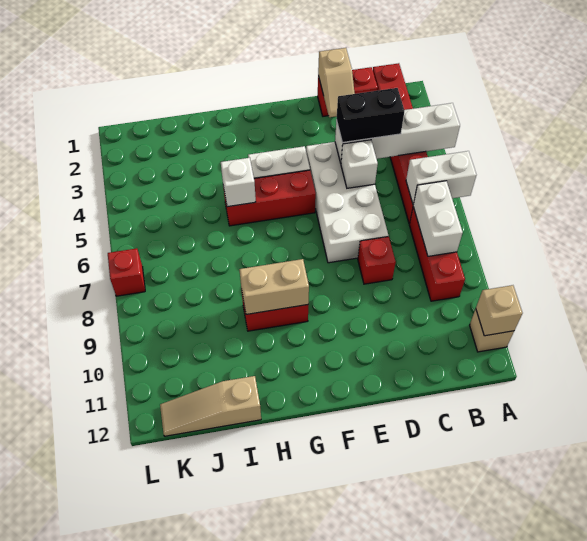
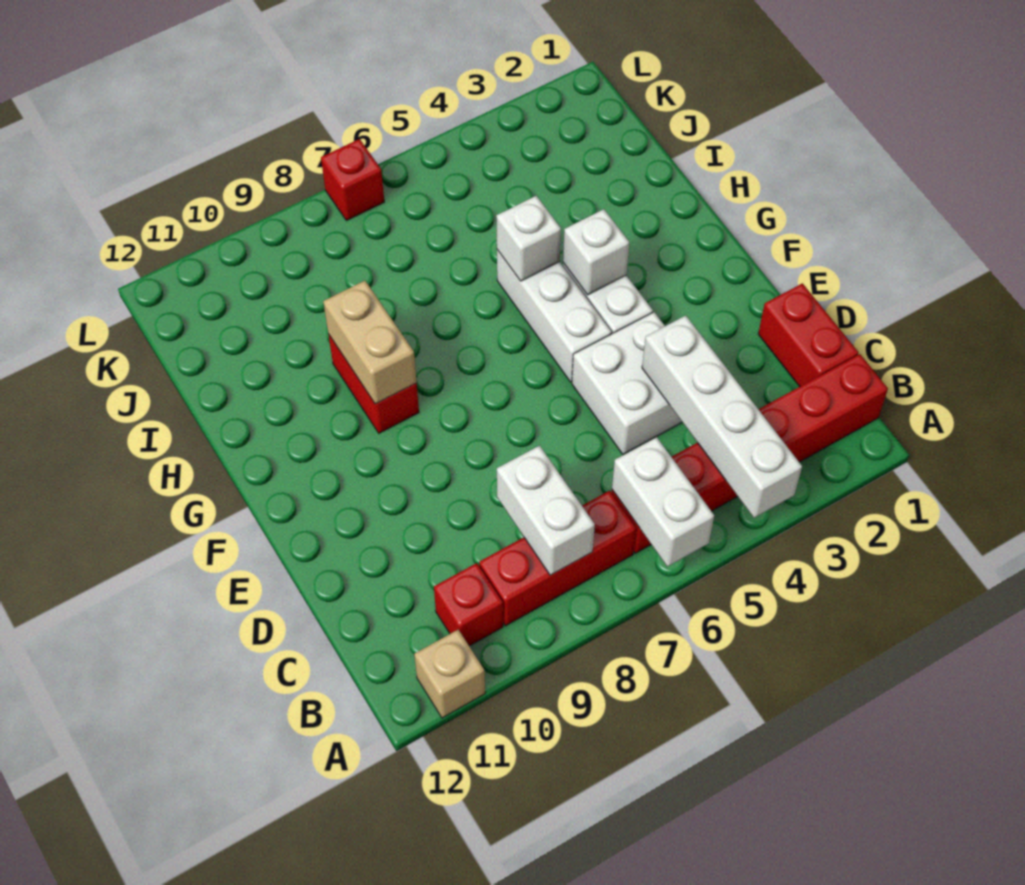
tan brick A11 level 2 -> none
white brick B7:B8 level 2 -> white brick B8:C8 level 2
black brick C4:D4 level 3 -> none
tan slope D1:D2 level 2 top 1 -> none
white brick D4:E7 level 1 -> white brick D4:E5 level 1
white brick D5 level 2 -> white brick G4 level 2
red brick D8 level 1 -> red brick B10 level 1
red brick F5:H5 level 1 -> white brick F5:H5 level 1
tan slope I12:K12 level 1 top I -> none

